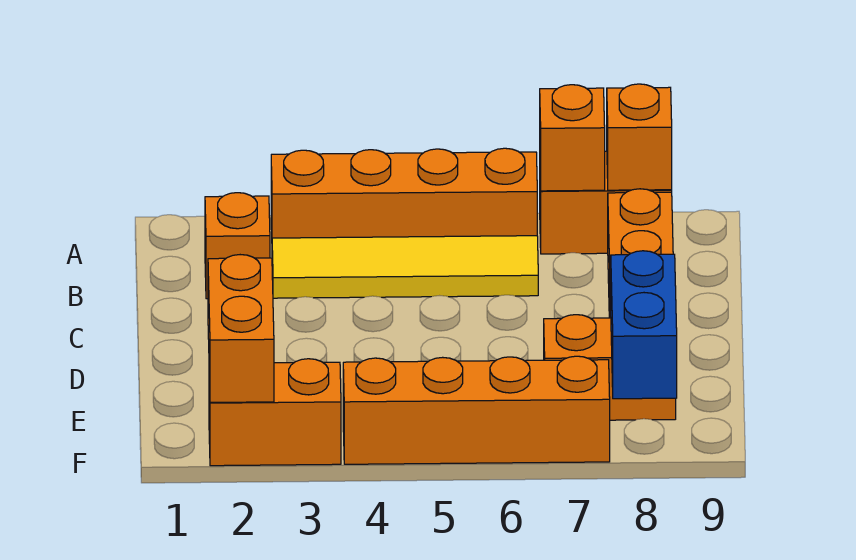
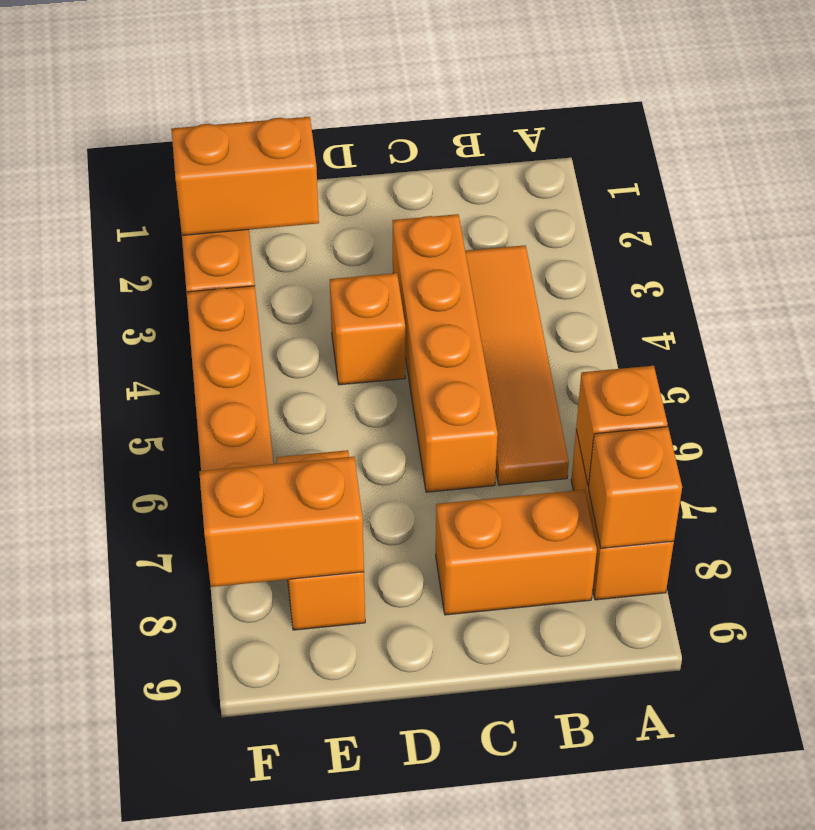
orange brick A3:A6 level 1 -> orange brick C3:C6 level 1
orange brick B2 level 1 -> orange brick D4 level 1
yellow tile B3:B6 level 1 -> orange tile B3:B6 level 1
blue brick E8:F8 level 2 -> orange brick E8:F8 level 2

